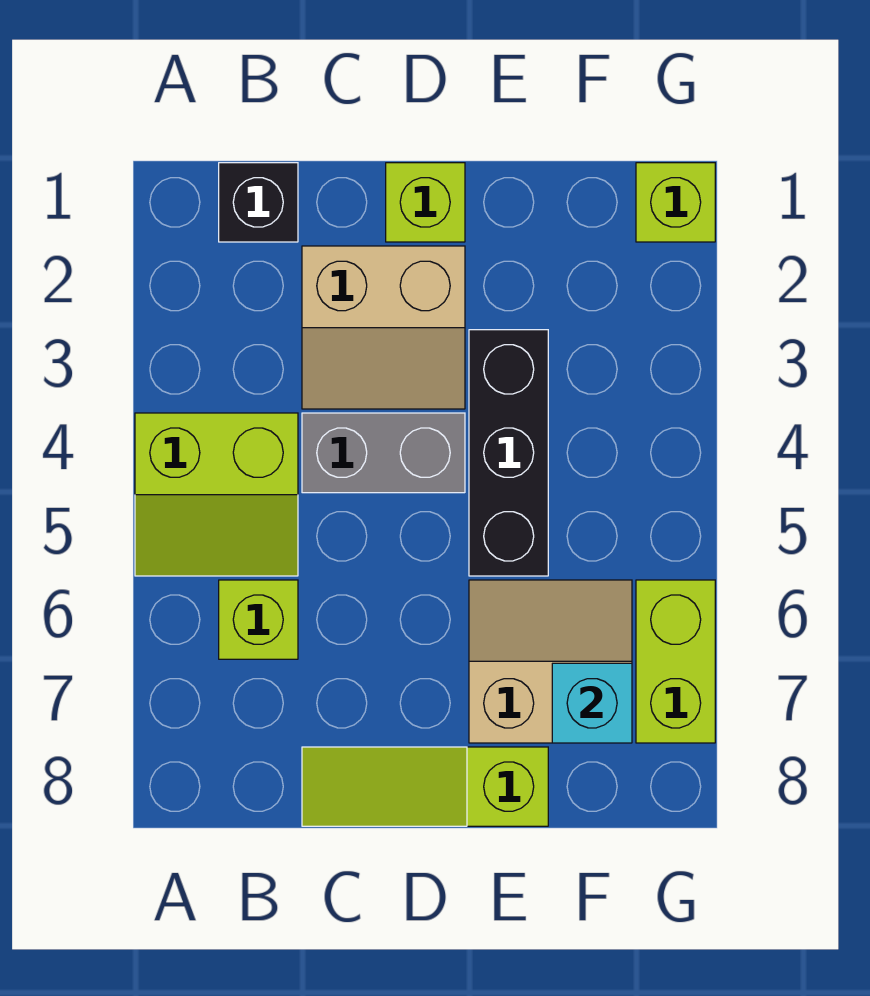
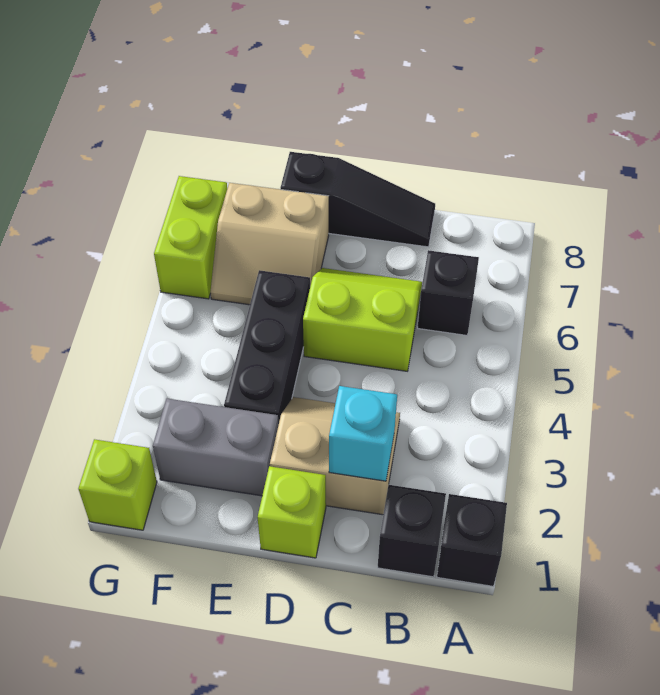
none -> black brick A1 level 1
lime slope A4:B5 level 1 top 4 -> lime slope C5:D6 level 1 top 5
lime brick B6 level 1 -> black brick B6 level 1
grey brick C4:D4 level 1 -> grey brick E2:F2 level 1
lime slope C8:E8 level 1 top E -> black slope C8:E8 level 1 top E
cyan brick F7 level 2 -> cyan brick C2 level 2

